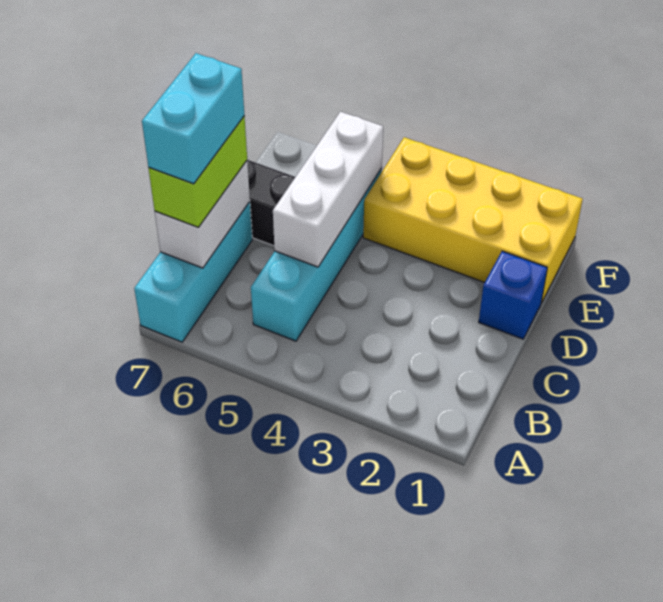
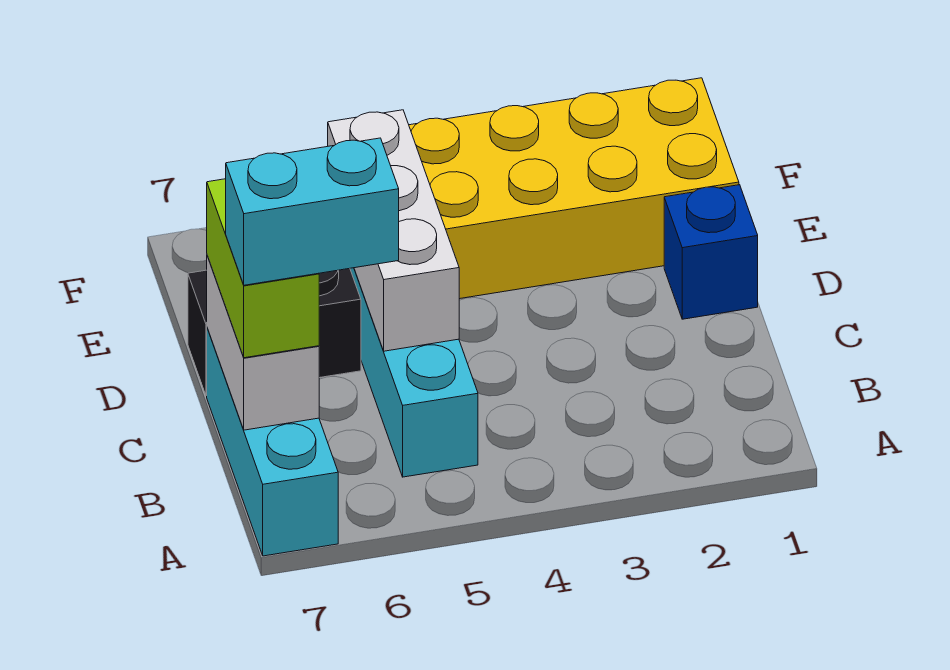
cyan brick B7:C7 level 4 -> cyan brick B6:B7 level 4

